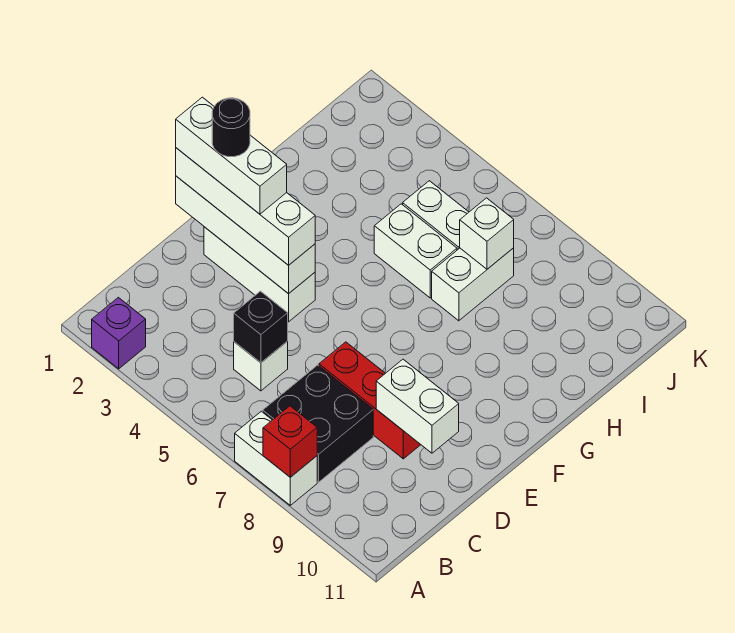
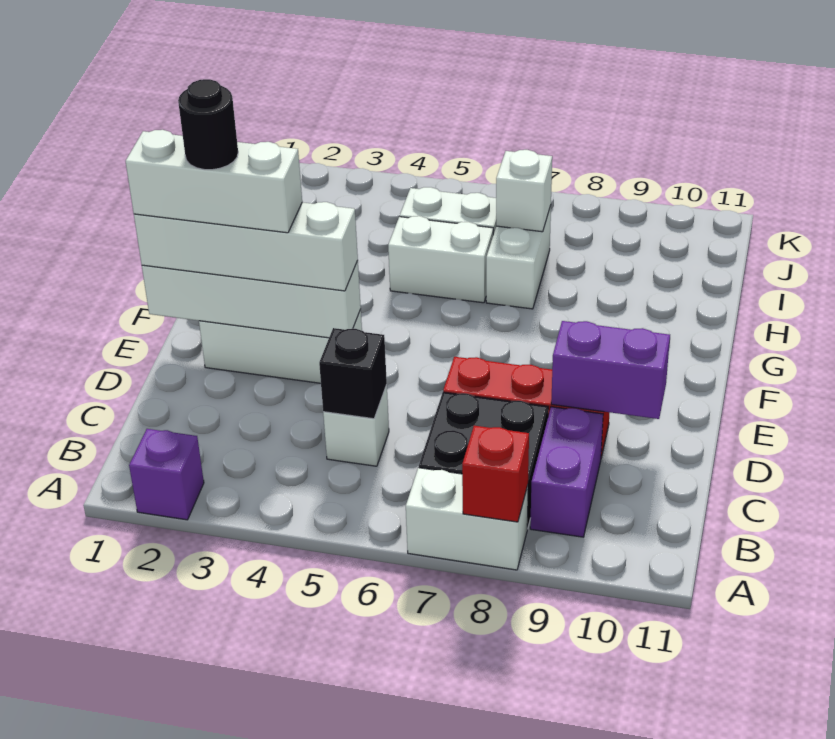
none -> purple brick B9:C9 level 1
white brick D9:D10 level 2 -> purple brick D9:D10 level 2

